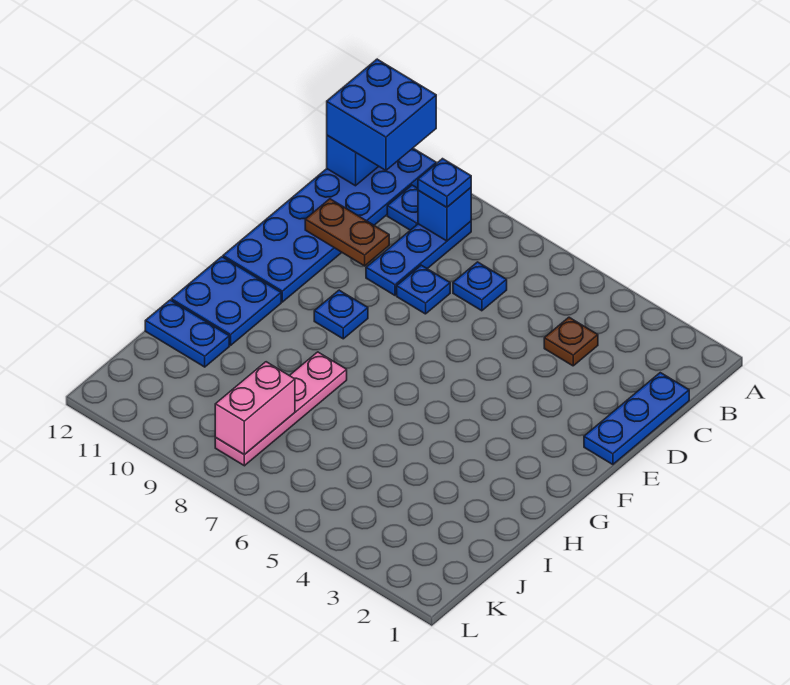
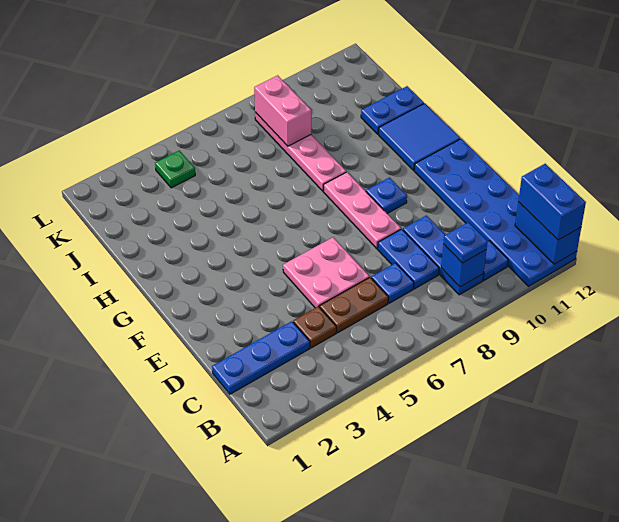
blue brick A11:B12 level 3 -> blue brick A12:B12 level 3
blue plate C1:E1 level 1 -> blue plate C1:C3 level 1
none -> pink plate D5:E6 level 1
blue plate D8 level 1 -> blue plate C8:D8 level 1
brown plate D10:D11 level 2 -> brown plate C5:C6 level 1
none -> pink plate E8:G8 level 1
blue plate G11:H12 level 1 -> blue tile G11:H12 level 1
none -> green plate K4 level 1

